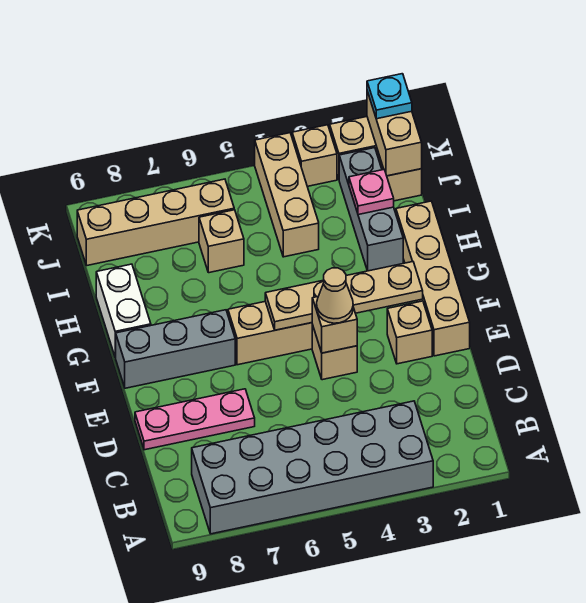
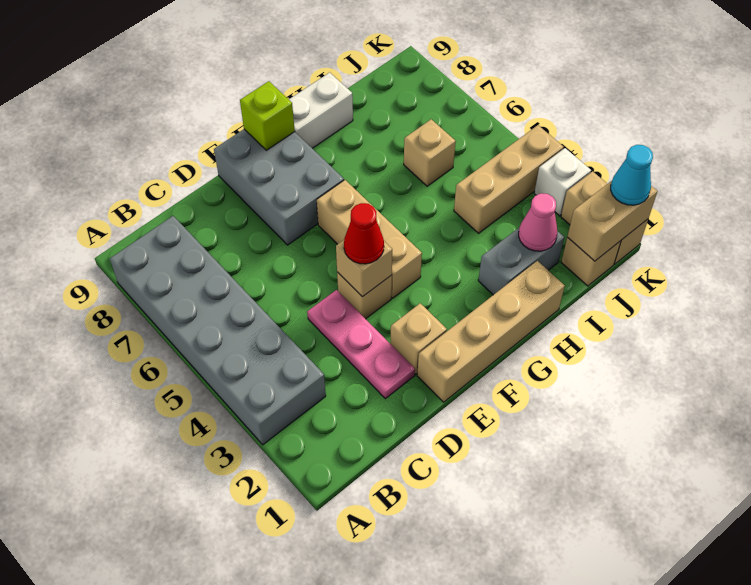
pink plate D7:D9 level 1 -> pink plate D2:D4 level 1
tan cone E4 level 3 -> red cone E4 level 3
tan plate F2:F5 level 2 -> none
grey brick F7:F9 level 1 -> grey brick E7:F9 level 1
none -> lime brick F9 level 2
grey brick H2:J2 level 1 -> grey brick H2:I2 level 1
pink plate I2 level 2 -> pink cone I2 level 2
tan brick J6:J9 level 1 -> none
cyan plate K1 level 3 -> cyan cone K1 level 3
tan brick K3 level 1 -> white brick K3 level 1

